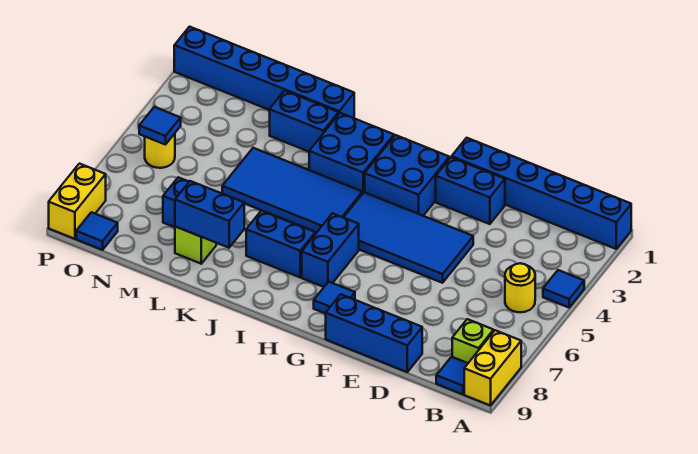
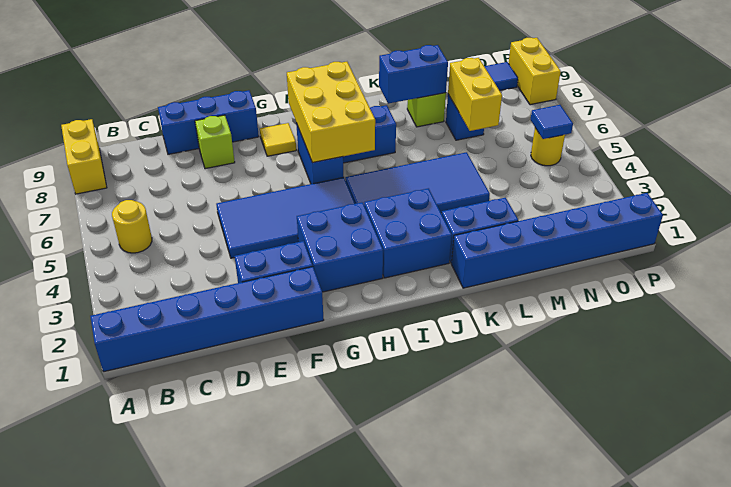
blue tile A4 level 1 -> none
lime brick B8 level 1 -> lime brick E8 level 1
blue tile B9 level 1 -> none
blue tile G8 level 1 -> yellow tile G8 level 1
none -> yellow brick H6:I8 level 2
none -> yellow brick M6:M7 level 2

